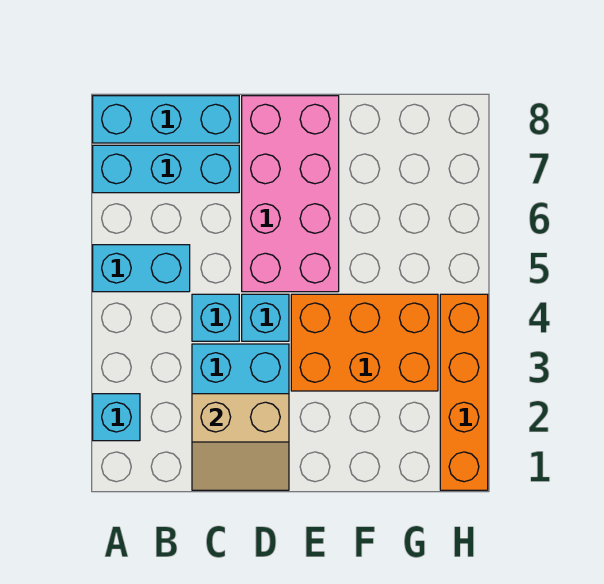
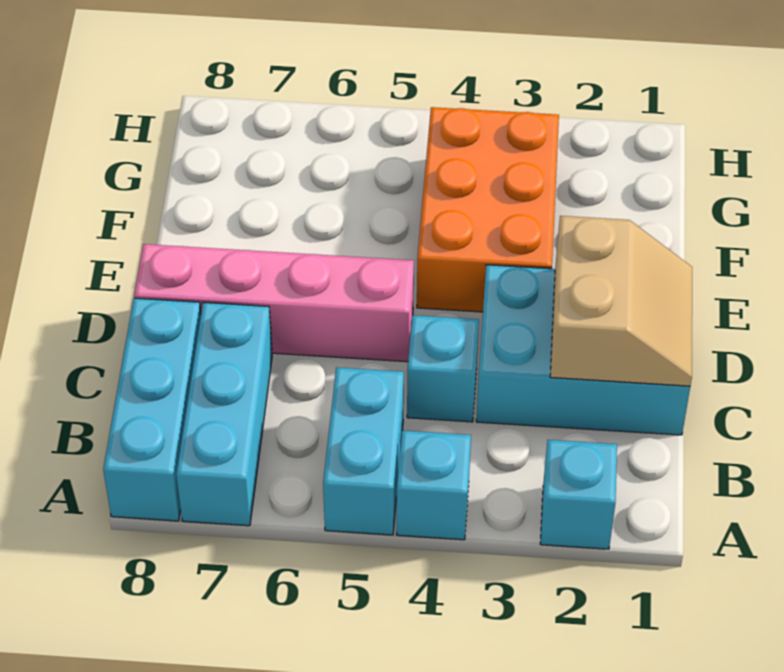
cyan brick D4 level 1 -> cyan brick A4 level 1
pink brick D5:E8 level 1 -> pink brick D5:D8 level 1
orange brick H1:H4 level 1 -> none

